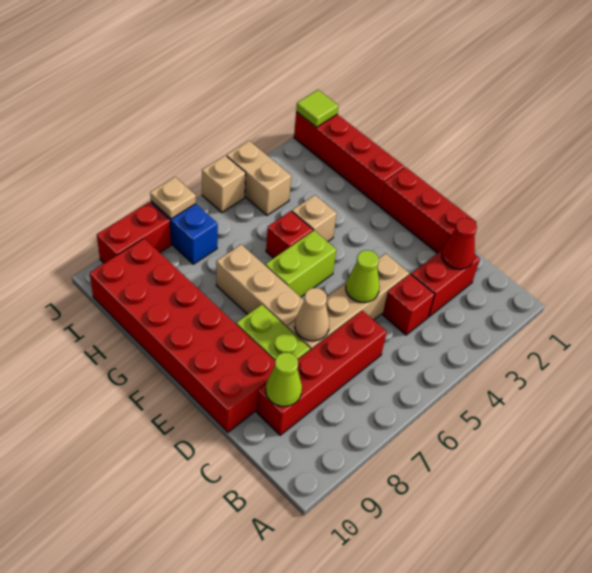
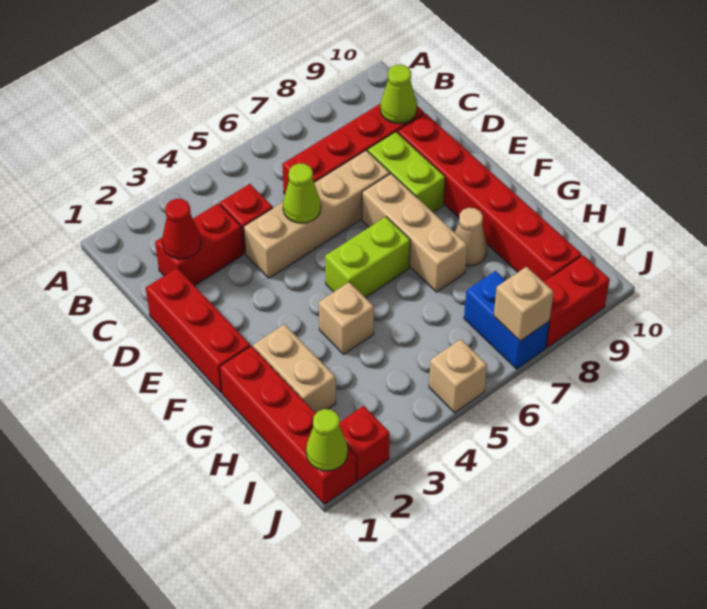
tan cone D7 level 2 -> tan cone G8 level 1
red brick D9:I10 level 1 -> red brick D9:I9 level 1
red brick G5 level 1 -> red brick J2 level 1
tan brick I4:J4 level 1 -> tan brick G2:H2 level 1
lime tile J1 level 2 -> lime cone J1 level 2
tan plate J7 level 2 -> tan brick J7 level 2

